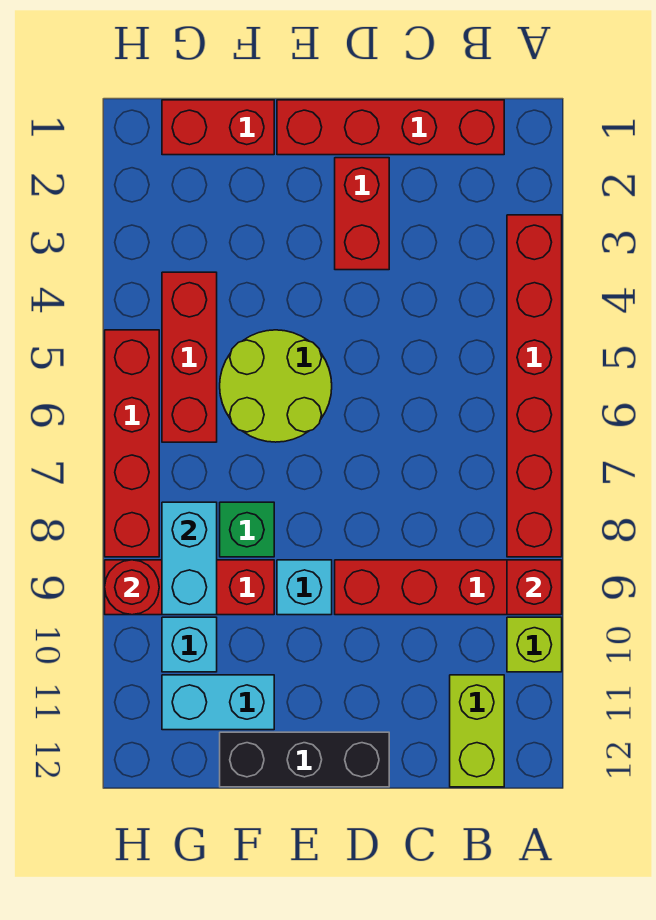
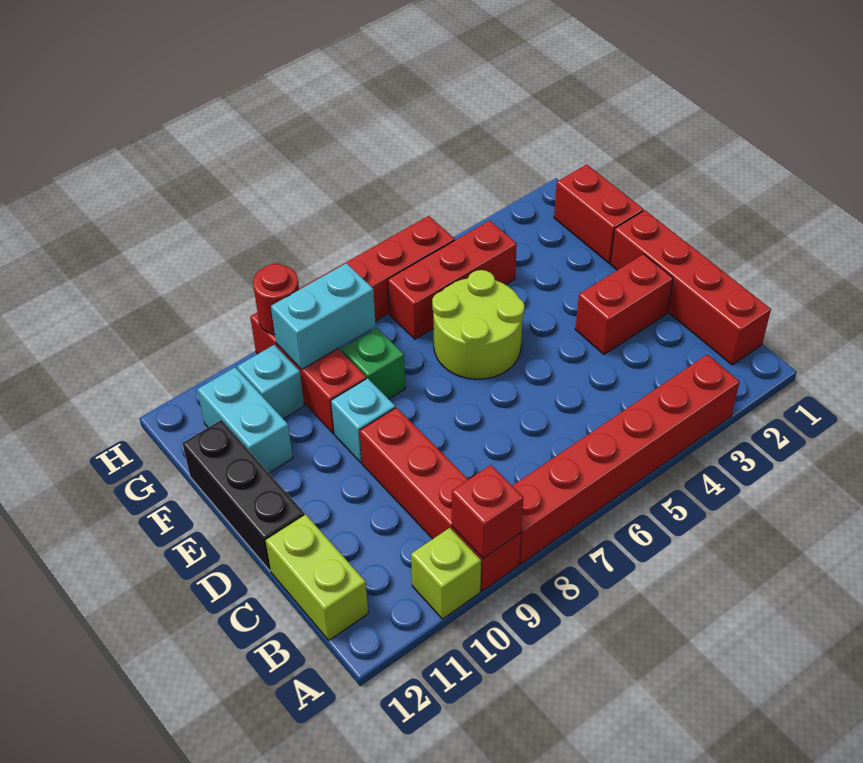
lime brick B11:B12 level 1 -> lime brick B12:C12 level 1

